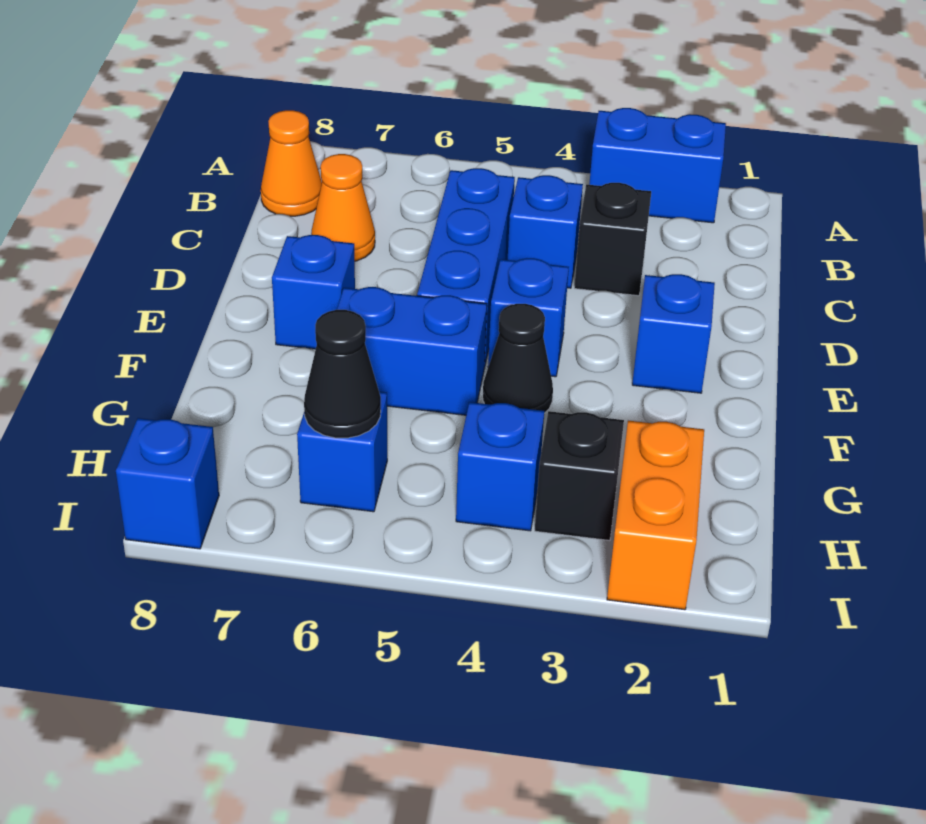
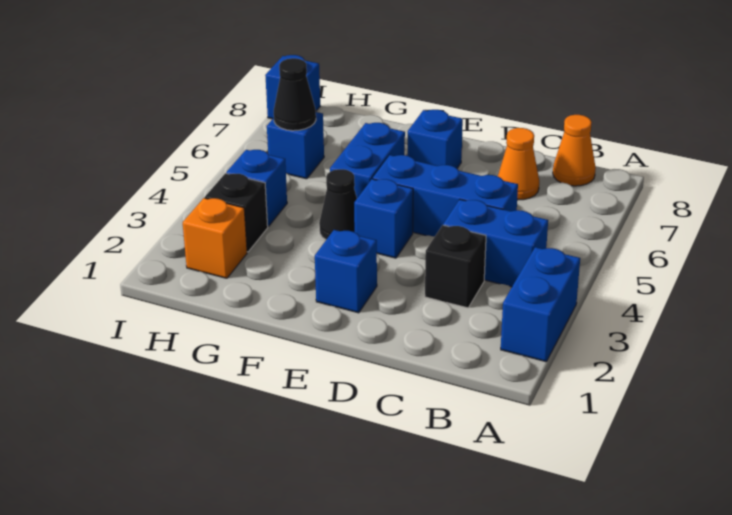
blue brick C4 level 1 -> blue brick B4:C4 level 1
orange brick H2:I2 level 1 -> orange brick H2 level 1

